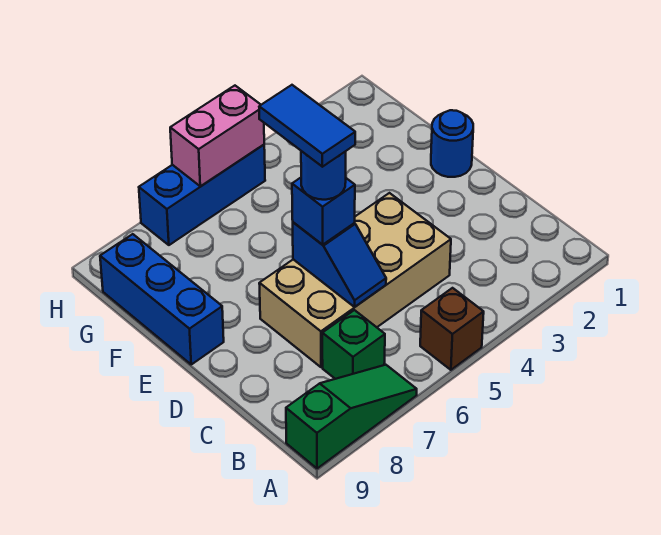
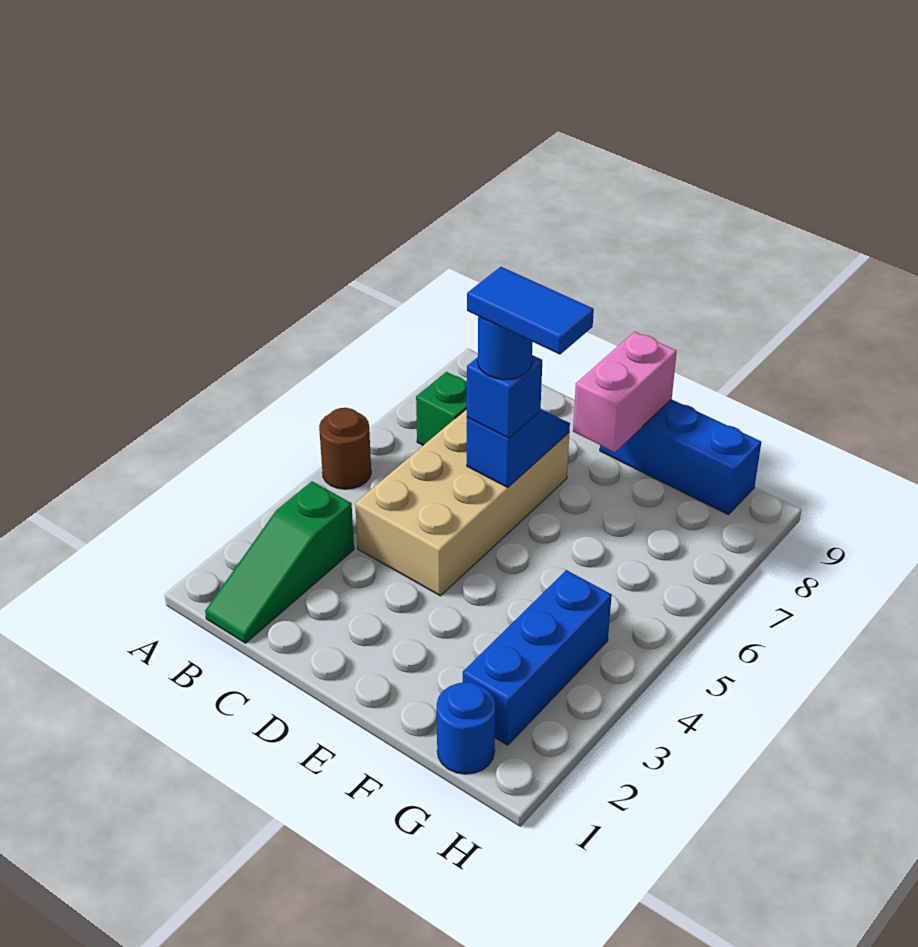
brown brick A5 level 1 -> brown round brick A5 level 1
green slope A7:A9 level 1 top 9 -> green slope B1:B3 level 1 top 3
blue slope C6:D6 level 2 top D -> blue slope D6:D7 level 2 top 6
blue round brick E1 level 1 -> blue round brick G1 level 1
blue brick H5:H7 level 1 -> blue brick G2:G4 level 1
pink brick H5:H6 level 2 -> pink brick E8:E9 level 2

